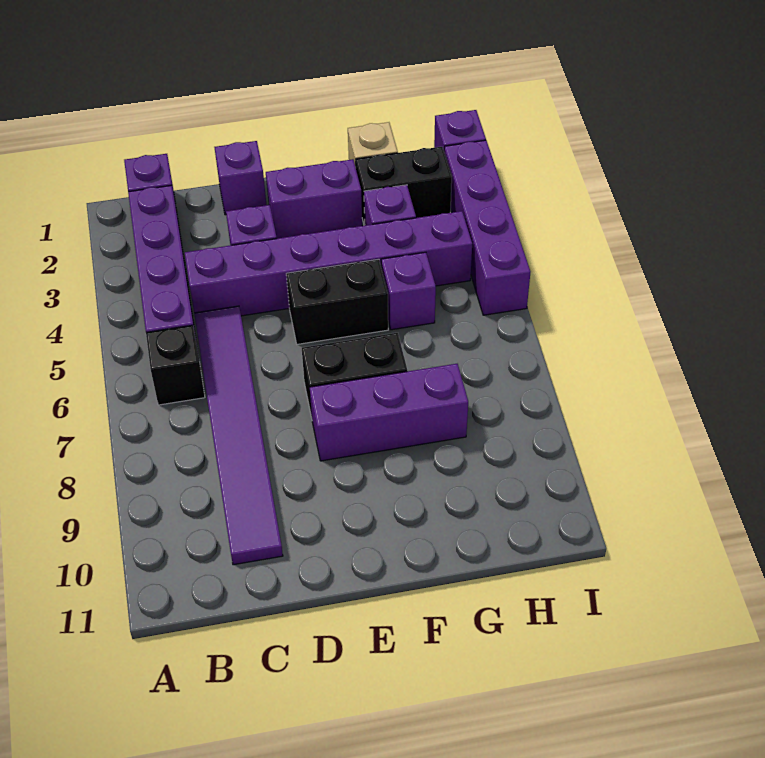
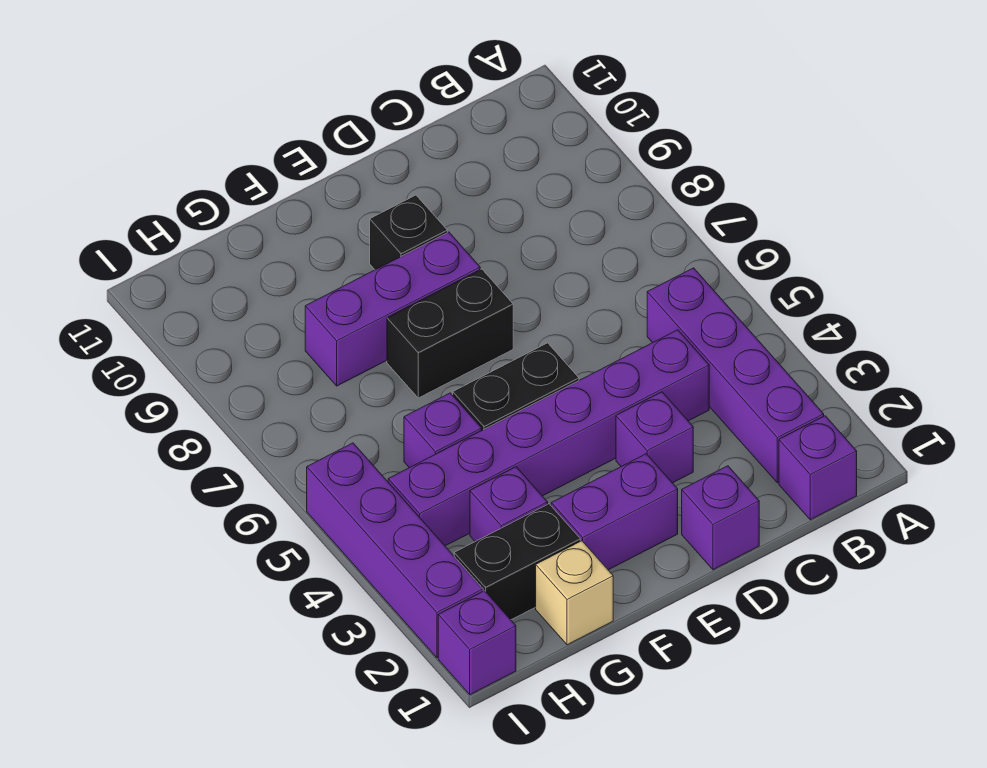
black brick B6 level 1 -> black brick E9 level 1
purple tile C5:C10 level 1 -> none

